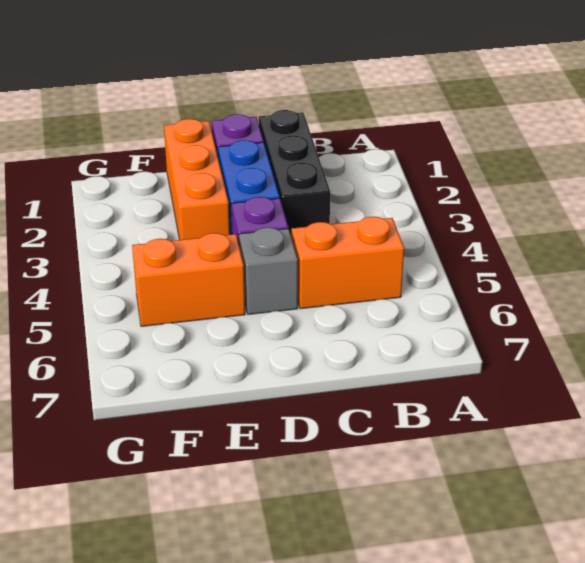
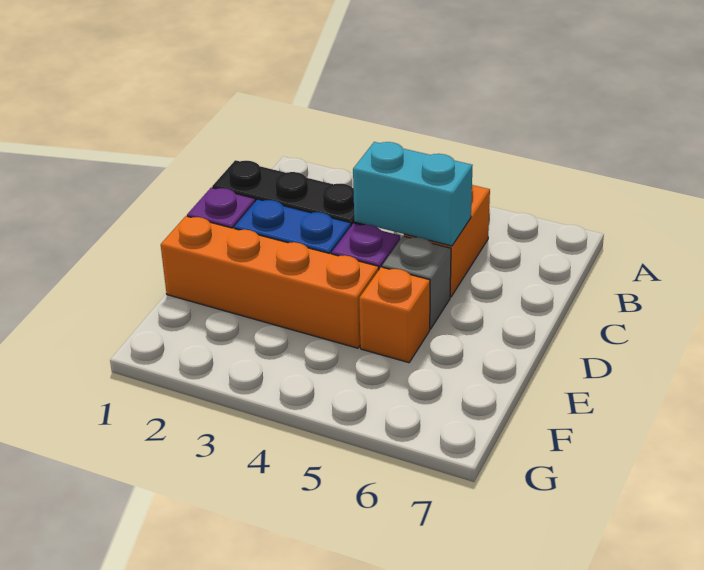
none -> cyan brick C4:C5 level 2
orange brick E1:E3 level 1 -> orange brick E1:E4 level 1
orange brick E5:F5 level 1 -> orange brick E5 level 1

